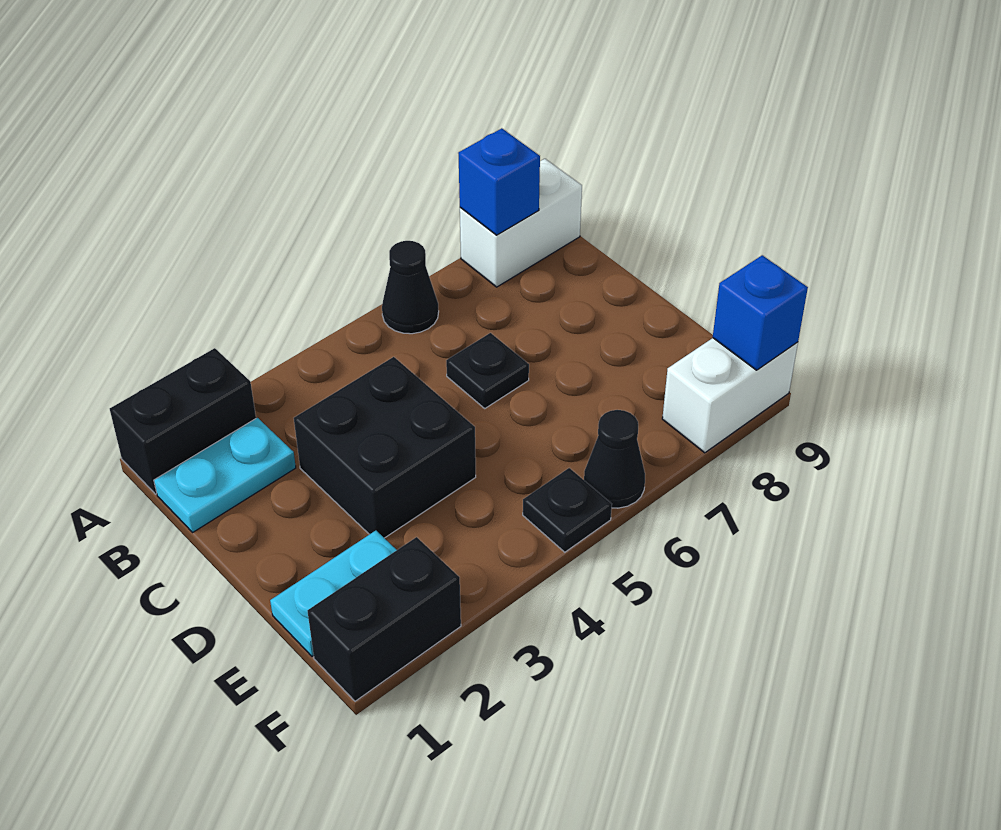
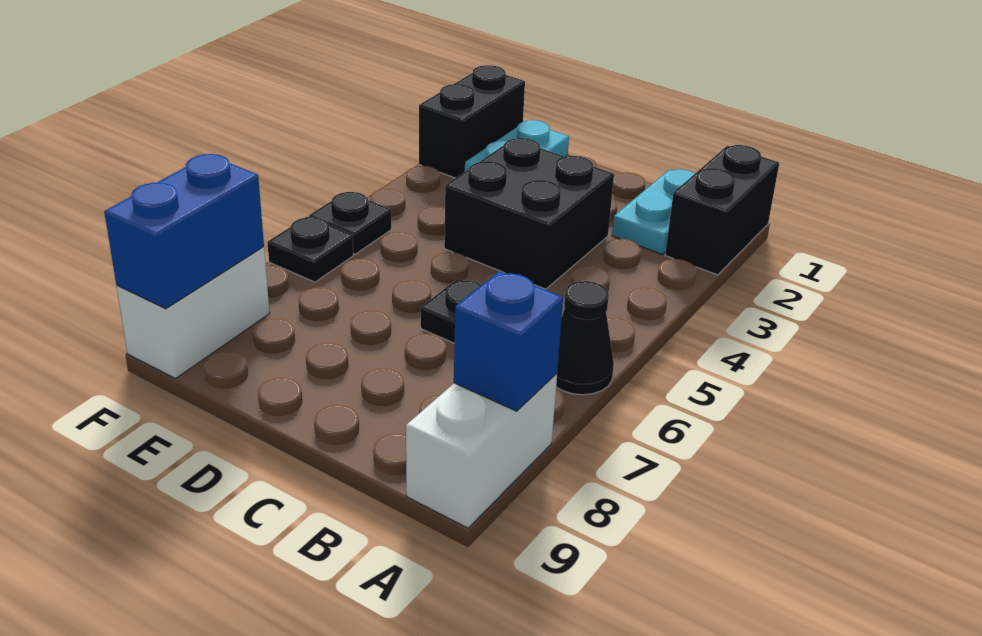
black cone F6 level 1 -> black plate F6 level 1
blue brick F9 level 2 -> blue brick F8:F9 level 2

